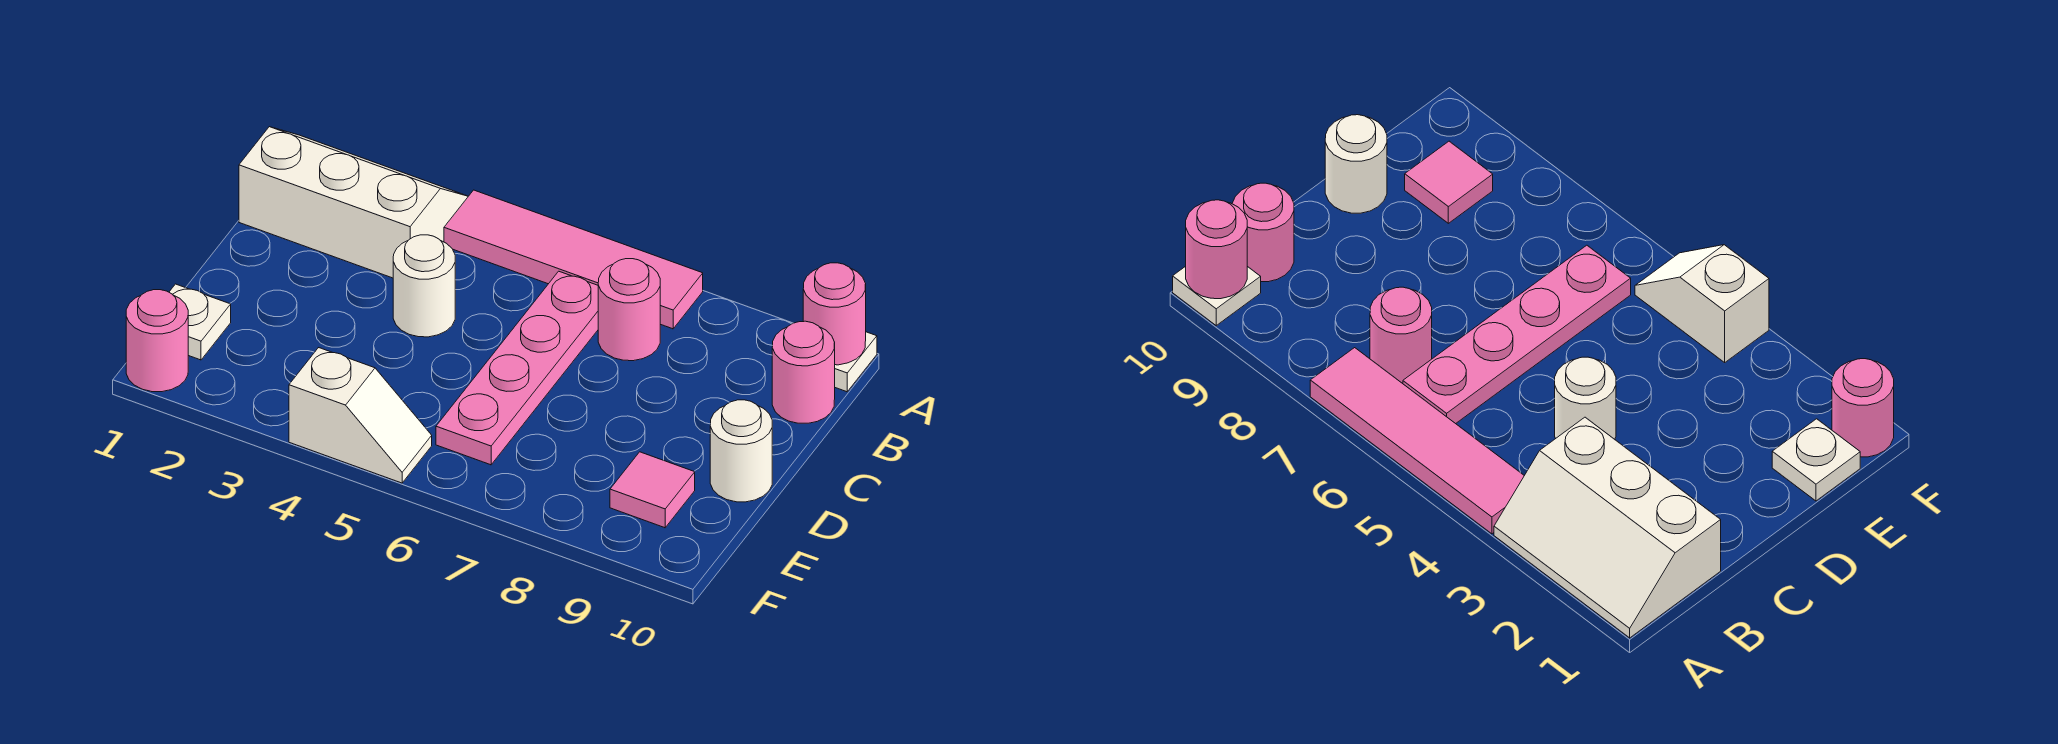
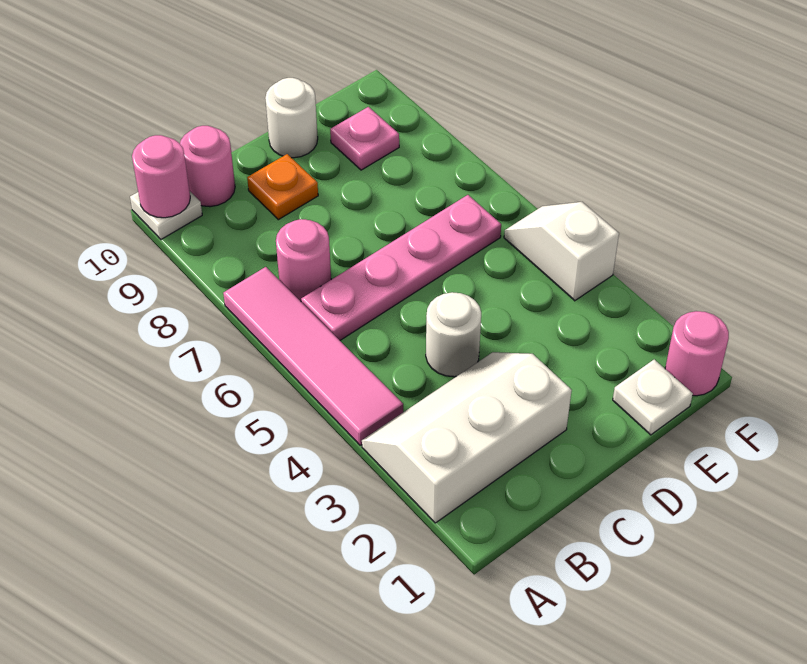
white slope A1:B3 level 1 top B -> white slope A2:C3 level 1 top 2
none -> orange plate C9 level 1
pink tile E9 level 1 -> pink plate E9 level 1

